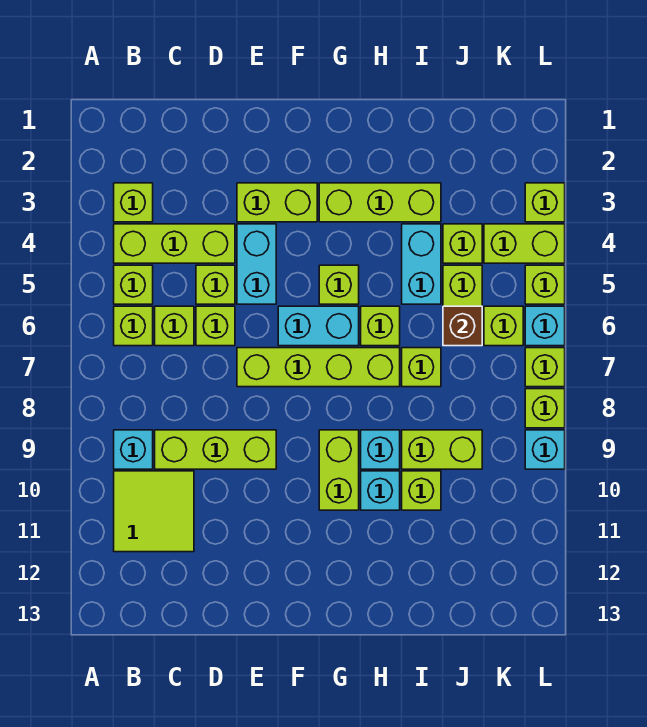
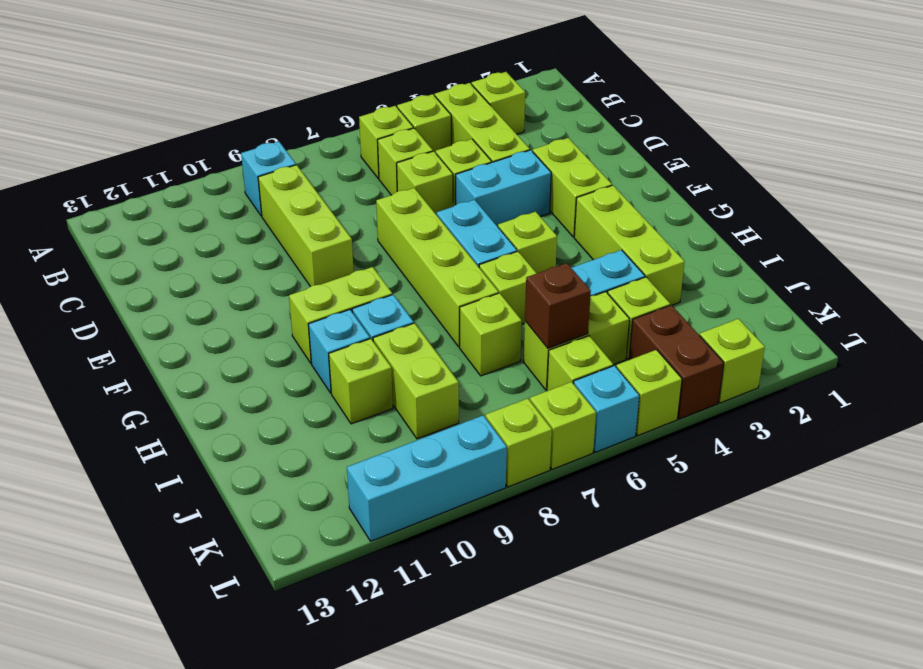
lime tile B10:C11 level 1 -> none
lime brick K4:L4 level 1 -> brown brick K4:L4 level 1
cyan brick L9 level 1 -> cyan brick L9:L11 level 1

